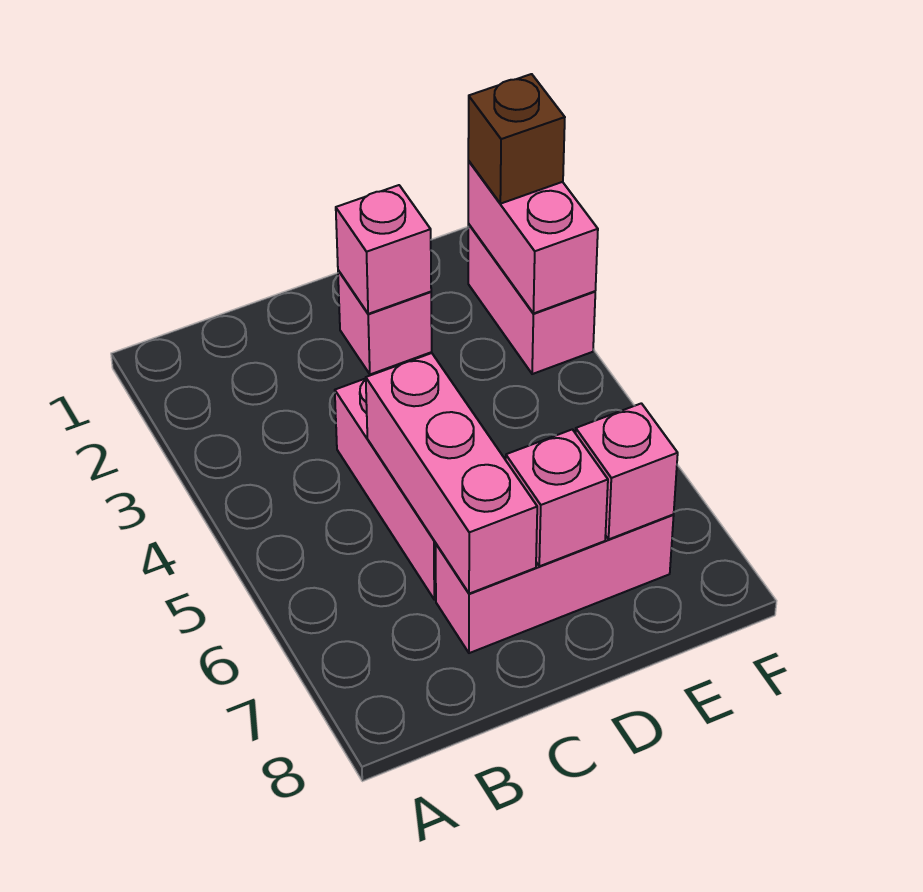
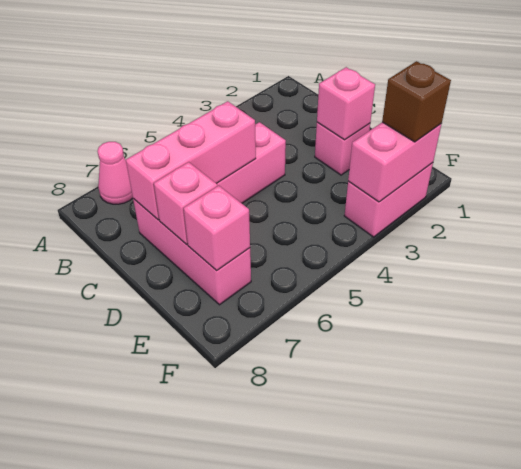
none -> pink cone A7 level 1

